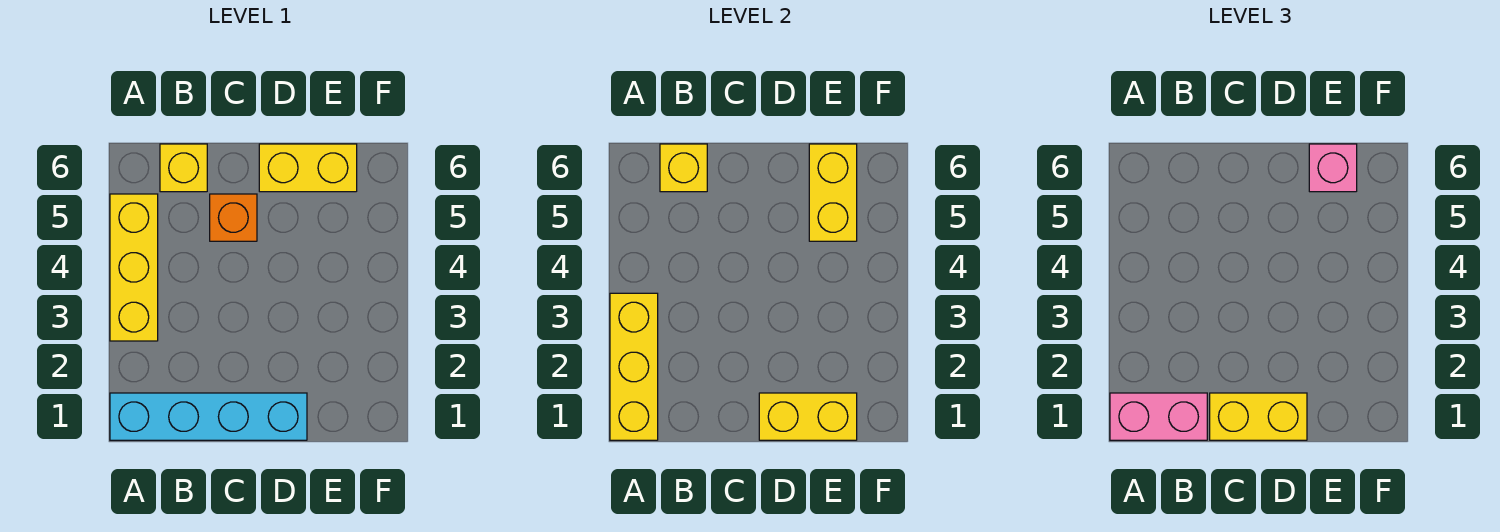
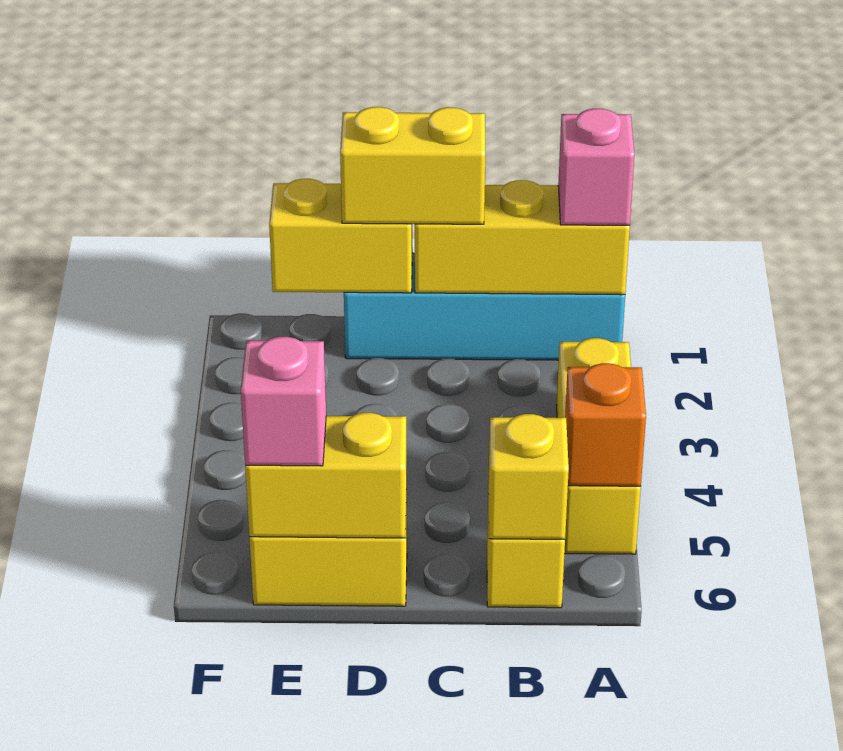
yellow brick A1:A3 level 2 -> yellow brick A1:C1 level 2
pink brick A1:B1 level 3 -> pink brick A1 level 3
orange brick C5 level 1 -> orange brick A5 level 2
yellow brick E5:E6 level 2 -> yellow brick D6:E6 level 2

